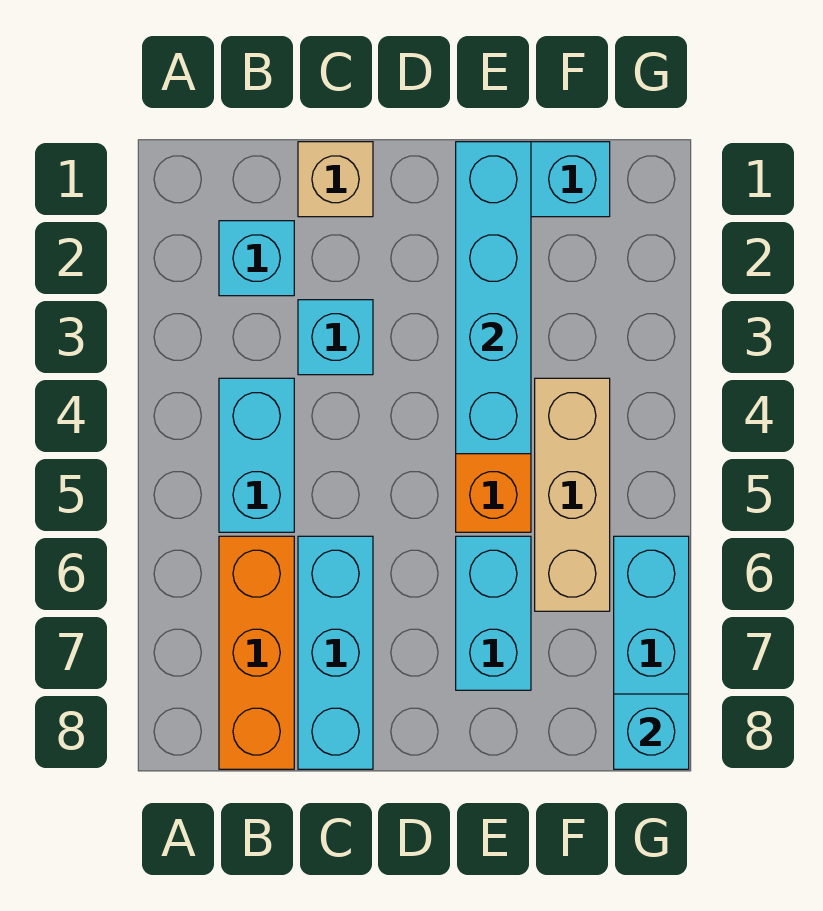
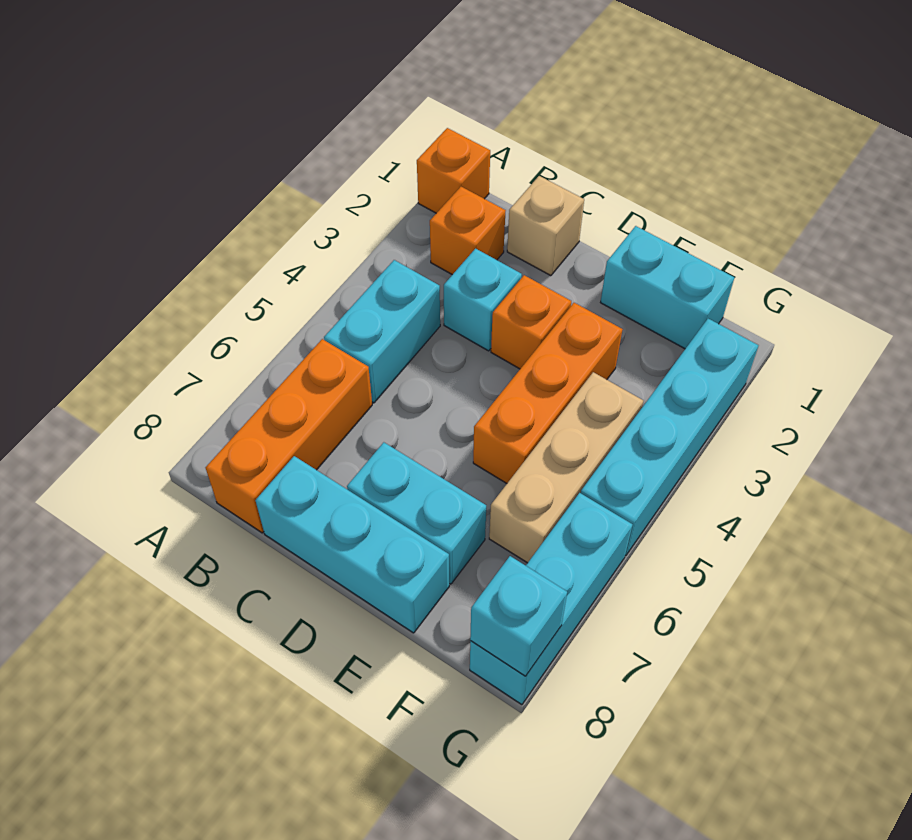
none -> orange brick A1 level 1
cyan brick B2 level 1 -> orange brick B2 level 1
cyan brick C6:C8 level 1 -> cyan brick C8:E8 level 1
none -> orange brick D3 level 1
cyan brick E1:E4 level 2 -> cyan brick G2:G5 level 1
cyan brick E6:E7 level 1 -> cyan brick D7:E7 level 1

